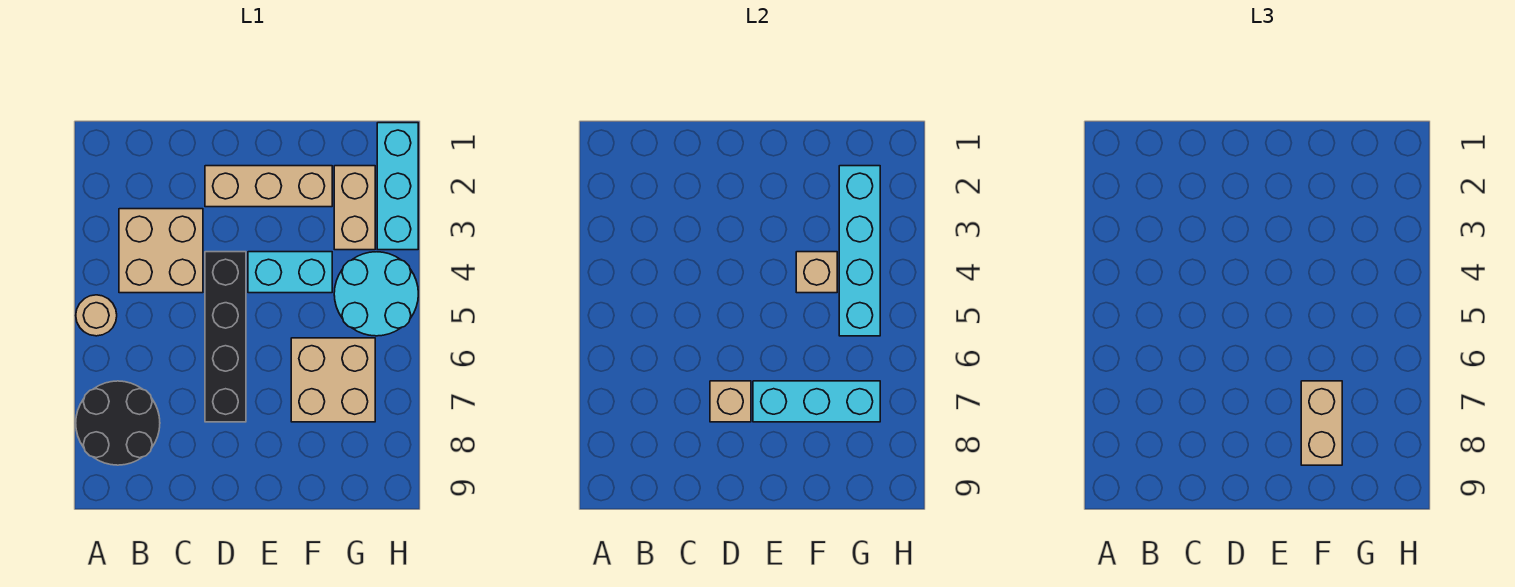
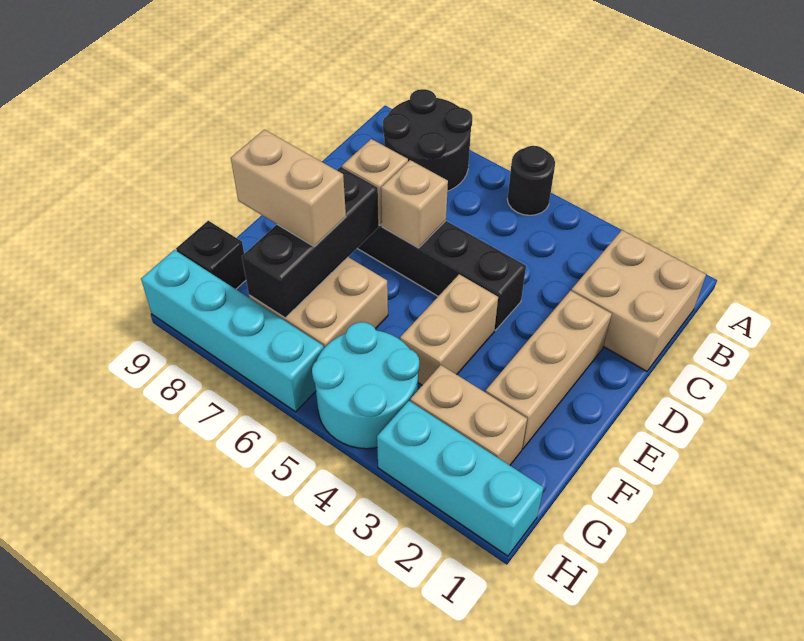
tan round brick A5 level 1 -> black round brick A5 level 1
tan brick B3:C4 level 1 -> tan brick B1:C2 level 1
cyan brick E4:F4 level 1 -> tan brick E4:F4 level 1
cyan brick E7:G7 level 2 -> black brick E7:G7 level 2
tan brick F4 level 2 -> tan brick D6 level 2
cyan brick G2:G5 level 2 -> cyan brick H6:H9 level 1
none -> black brick G9 level 1

